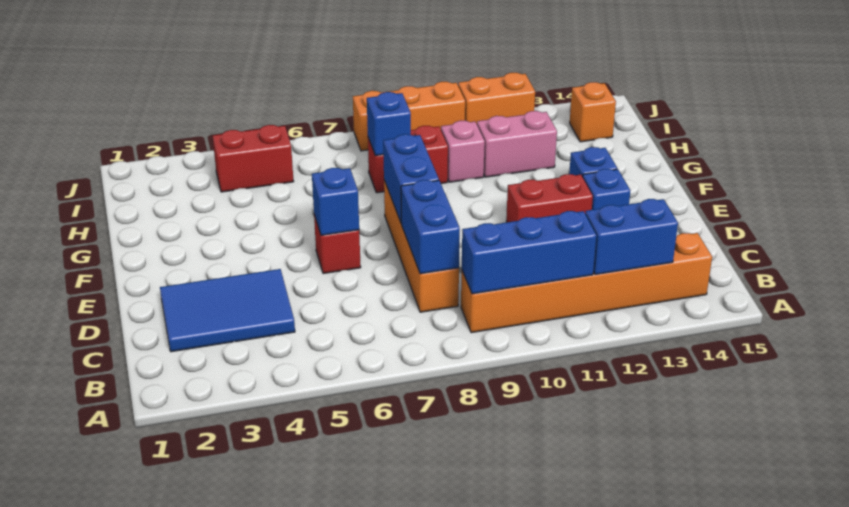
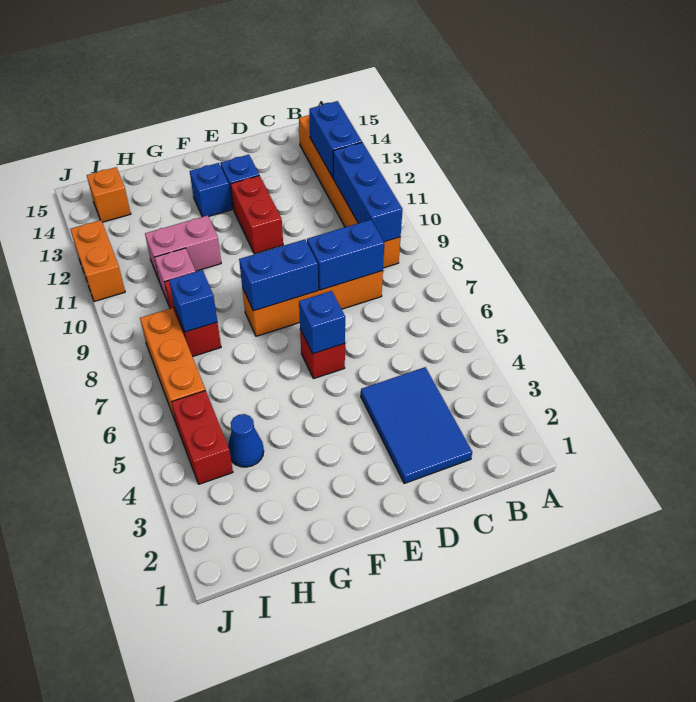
none -> blue cone H4 level 1
pink brick H11:H12 level 1 -> pink brick G11:H11 level 1
orange brick J8:J10 level 1 -> orange brick I6:I8 level 1

